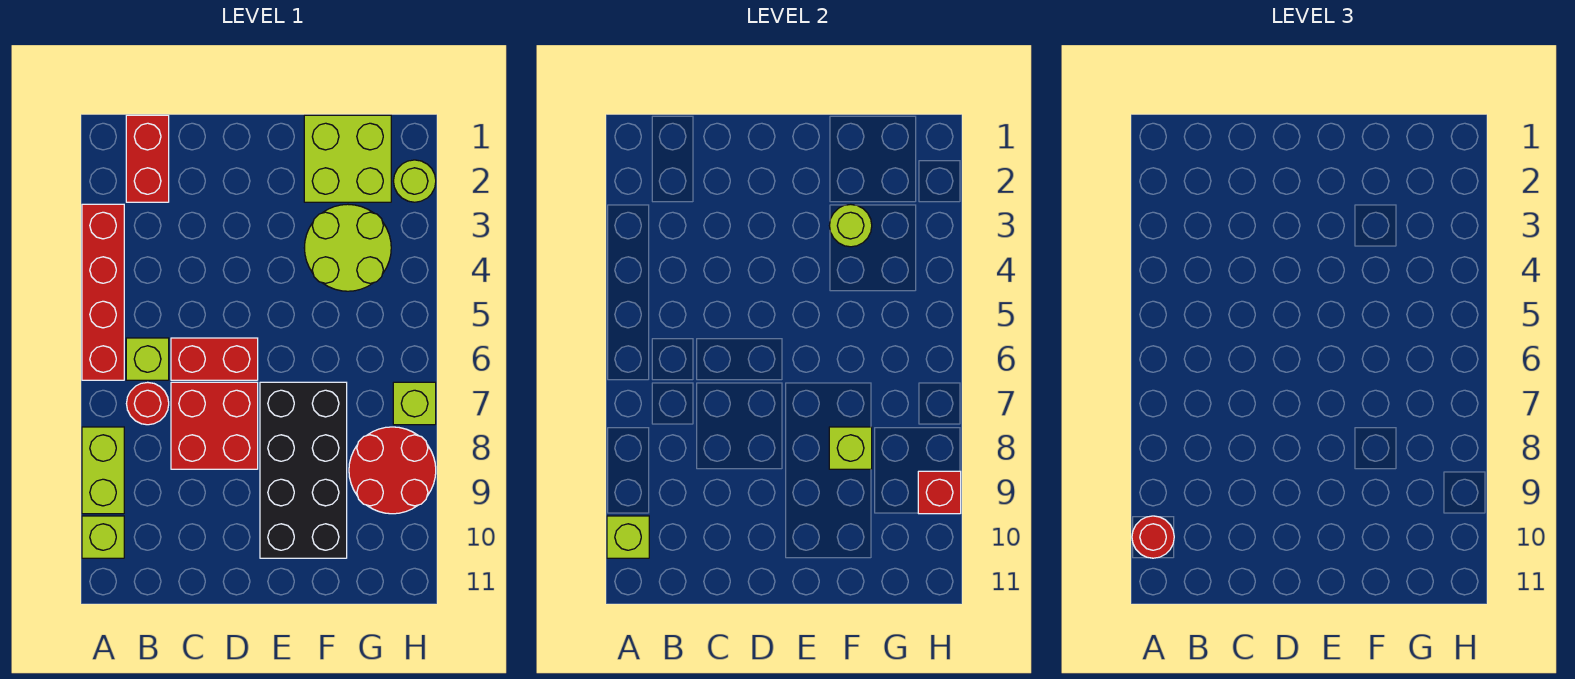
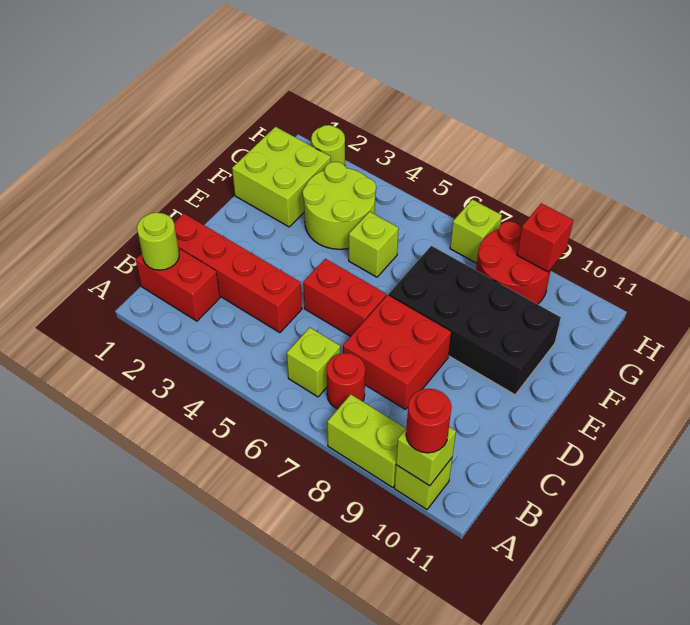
red brick A3:A6 level 1 -> red brick C1:C4 level 1
red brick C6:D6 level 1 -> red brick D5:D6 level 1
lime round brick F3 level 2 -> lime round brick B1 level 2
lime brick F8 level 2 -> lime brick F5 level 1

